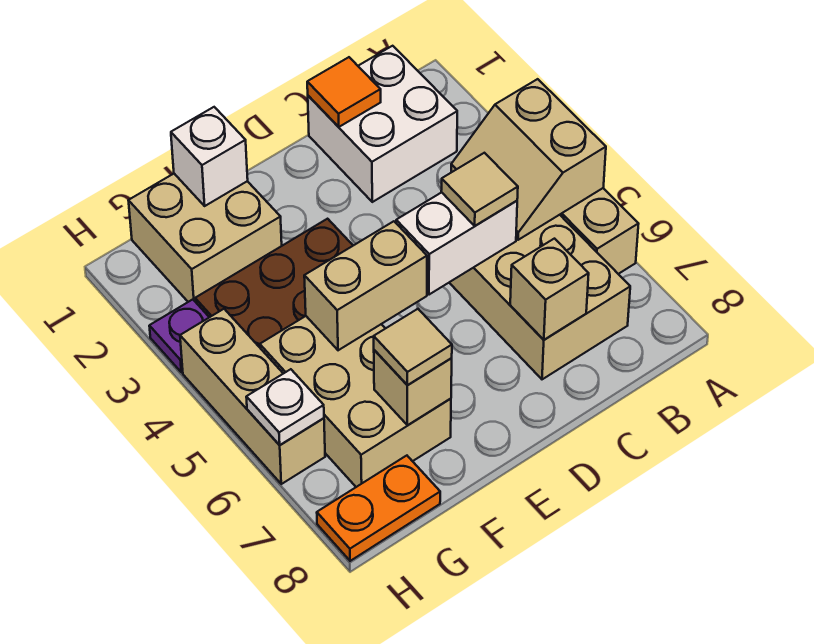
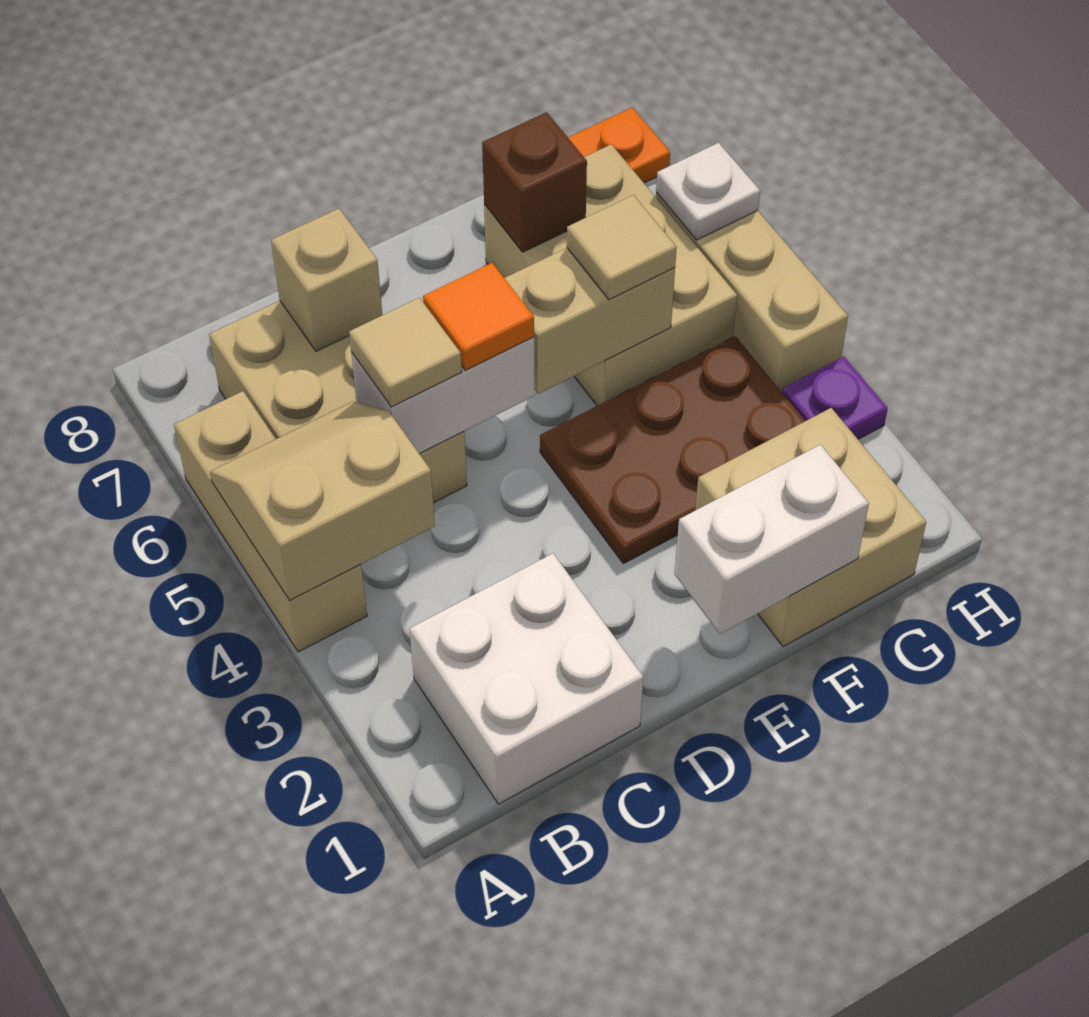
tan slope A4:B5 level 2 top A -> tan slope A4:B5 level 2 top 4
orange tile C1 level 2 -> orange tile D5 level 3
white brick F1 level 2 -> white brick E1:F1 level 2
tan brick F7 level 2 -> brown brick F7 level 2
tan tile F7 level 3 -> tan tile F5 level 3

